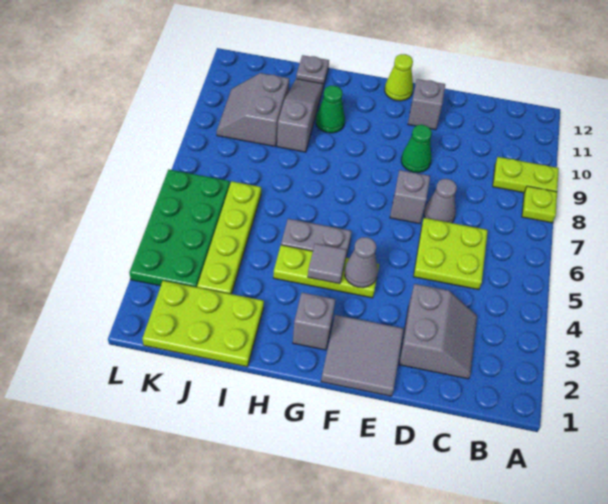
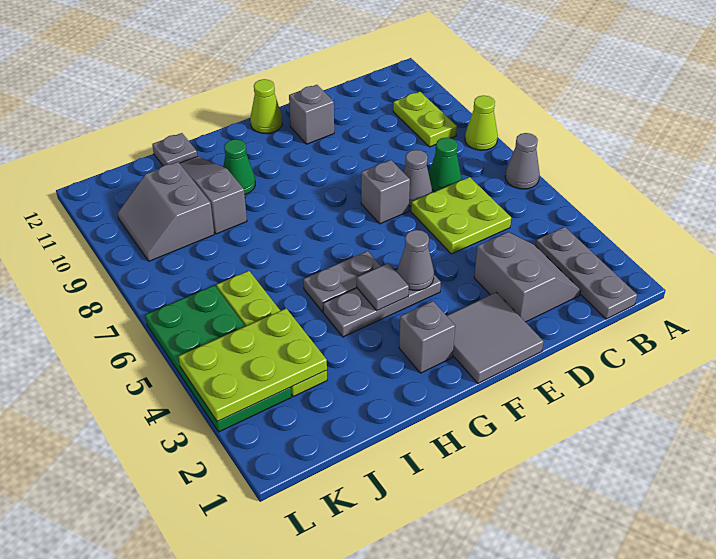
none -> grey cone A6 level 1
lime plate A8 level 1 -> lime cone A8 level 1
lime plate A9:B9 level 1 -> lime plate B9:B10 level 1
none -> grey plate B1:B3 level 1
green cone E9 level 1 -> green cone C7 level 1
lime plate F4:H4 level 1 -> grey plate F4:H4 level 1
lime plate I1:K2 level 1 -> lime plate J3:L4 level 2

